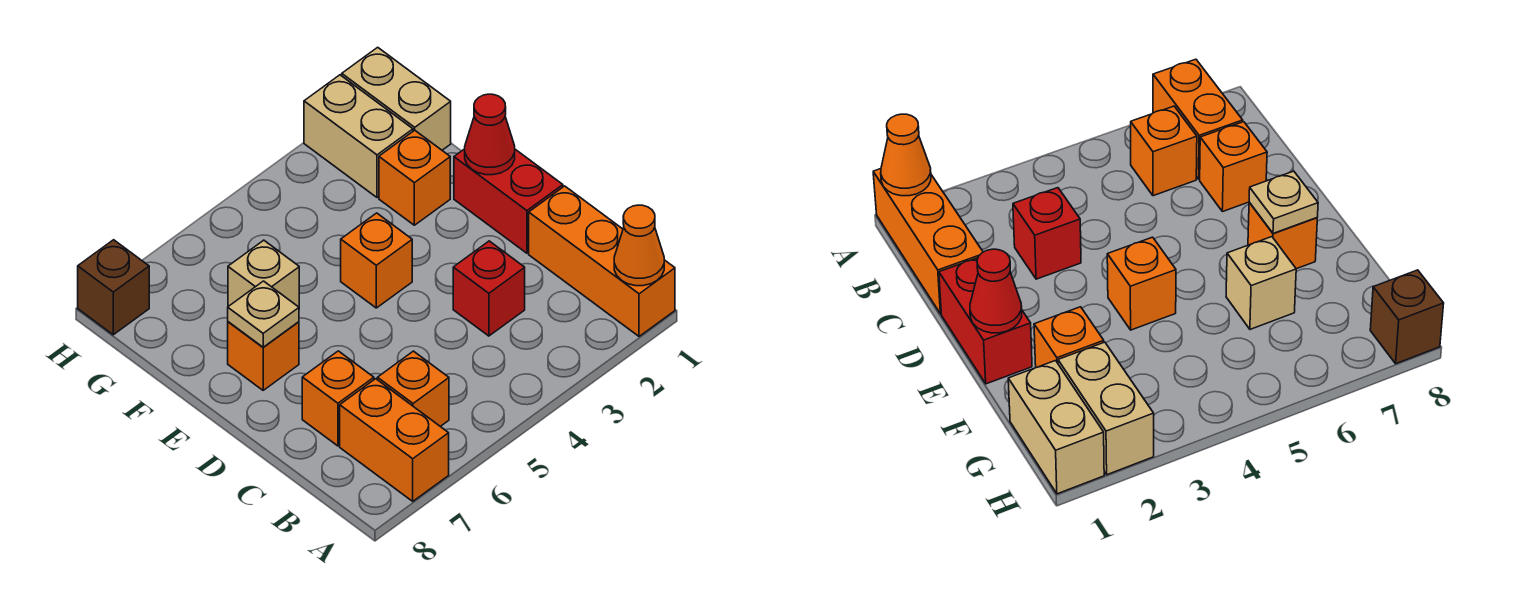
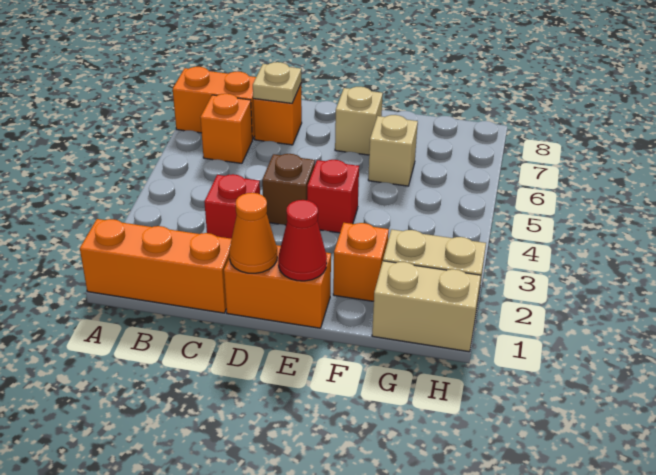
orange cone A1 level 2 -> orange cone D1 level 2
red brick D1:E1 level 1 -> orange brick D1:E1 level 1
orange brick E4 level 1 -> red brick E4 level 1
orange brick E7 level 1 -> tan brick E7 level 1
tan plate E7 level 2 -> tan plate C7 level 2
brown brick H8 level 1 -> brown brick D4 level 1

